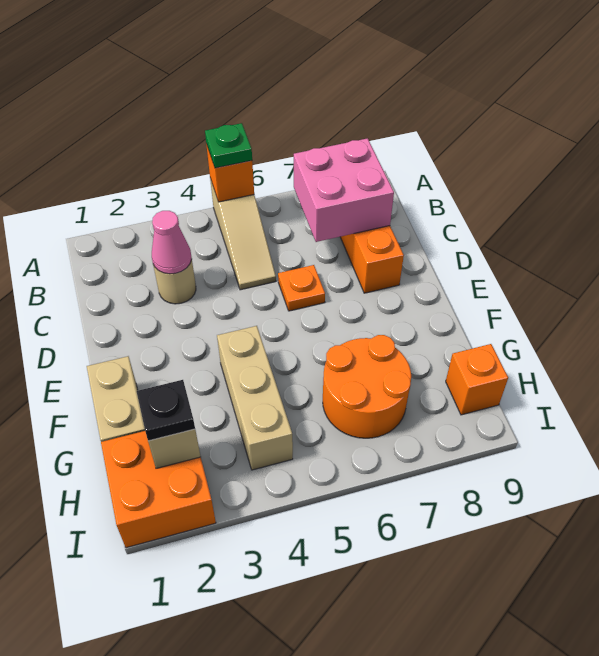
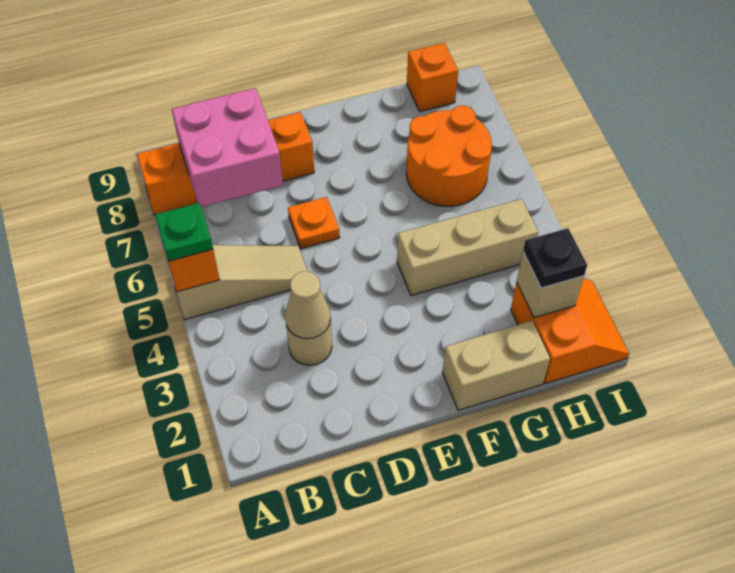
pink cone C3 level 2 -> tan cone C3 level 2
orange brick H1:I2 level 1 -> orange slope H1:I2 level 1 top H

